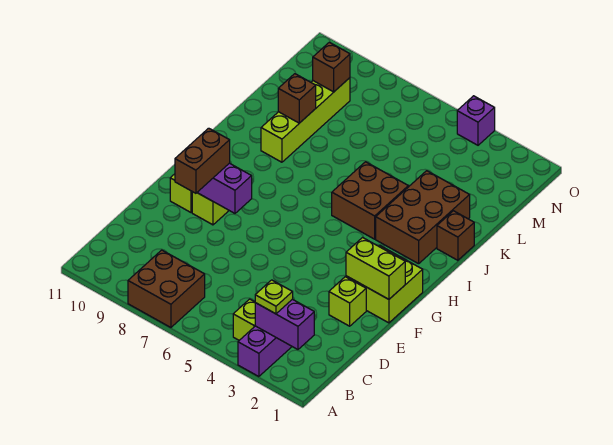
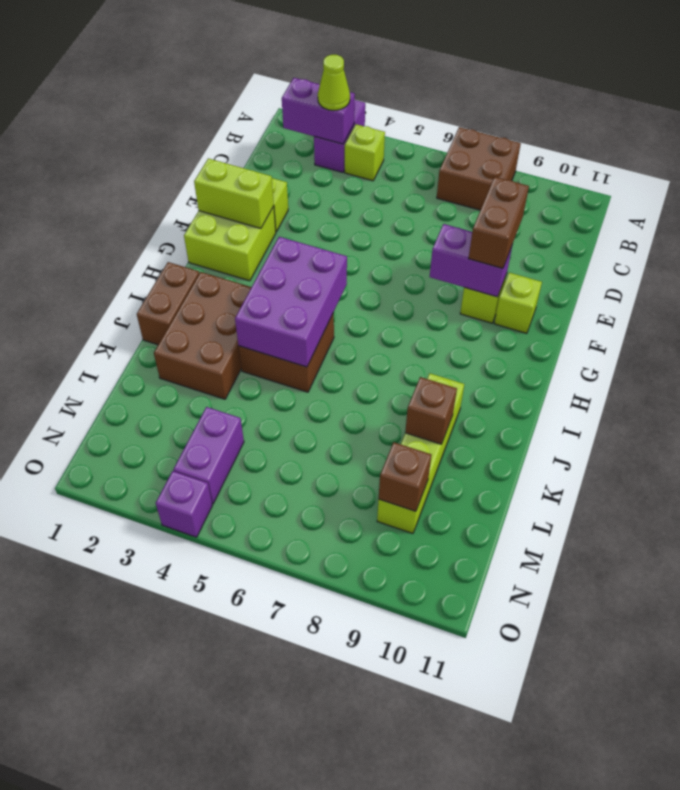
lime plate B3 level 3 -> lime cone B3 level 3
none -> purple brick H4:J5 level 2
brown brick J1 level 1 -> brown brick I1:J1 level 1
none -> purple brick M4:N4 level 1

